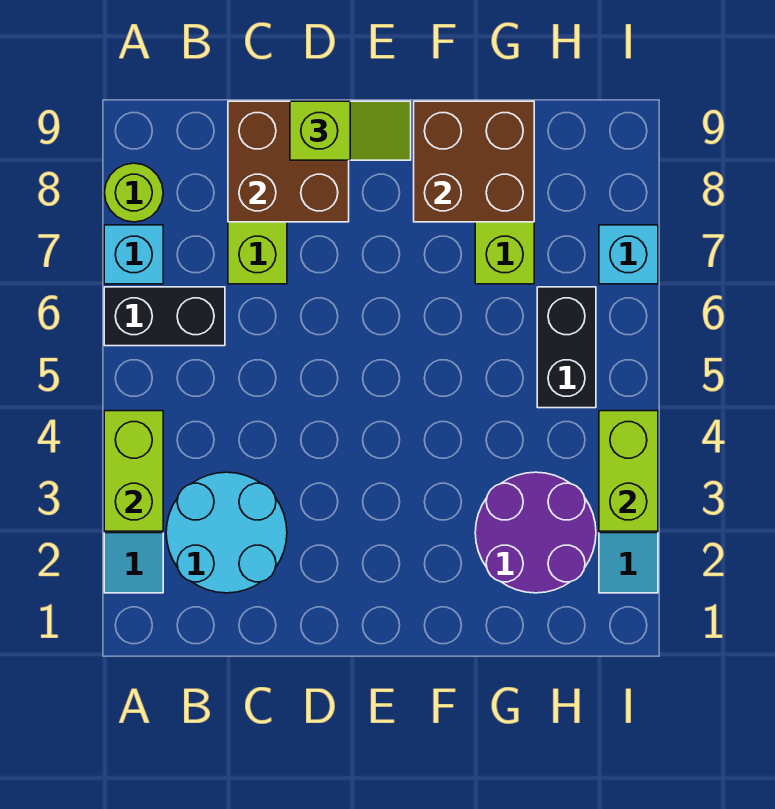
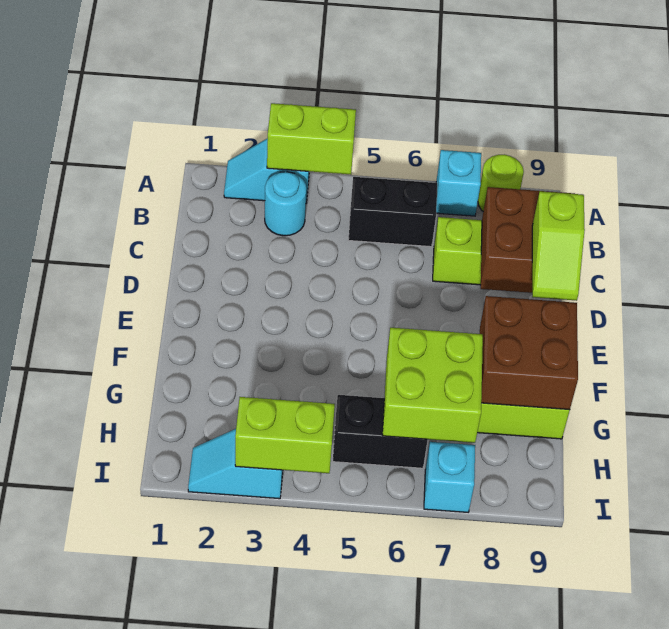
black brick A6:B6 level 1 -> black brick B5:B6 level 1
cyan round brick B2:C3 level 1 -> cyan round brick B3 level 1
purple round brick G2:H3 level 1 -> none
none -> lime brick G6:H7 level 2

